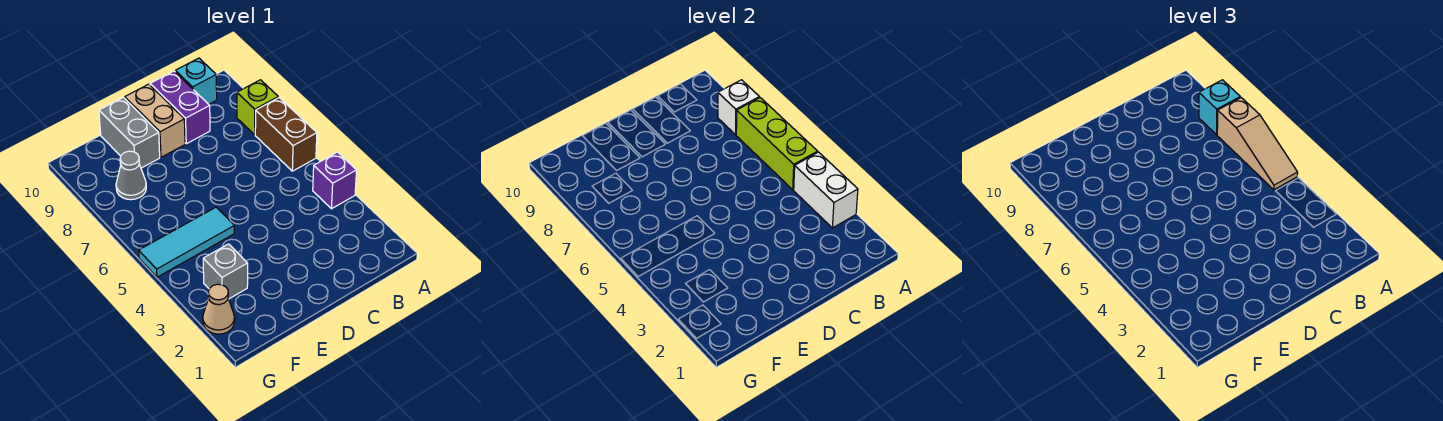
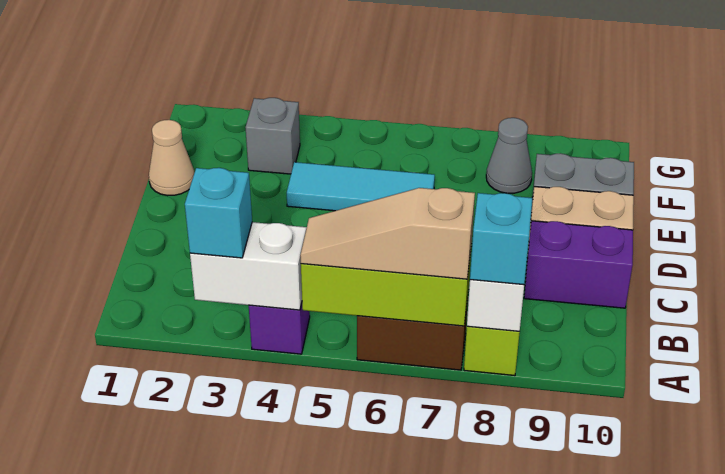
cyan brick B10 level 1 -> cyan brick A3 level 3
cyan tile E5:G5 level 1 -> cyan tile E4:E6 level 1
tan cone G2 level 1 -> tan cone E1 level 1

